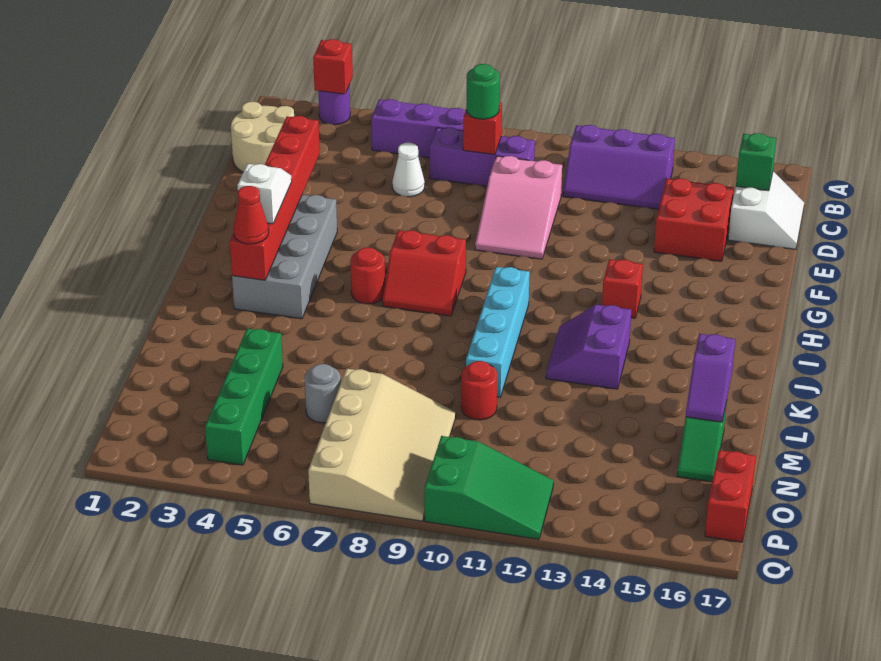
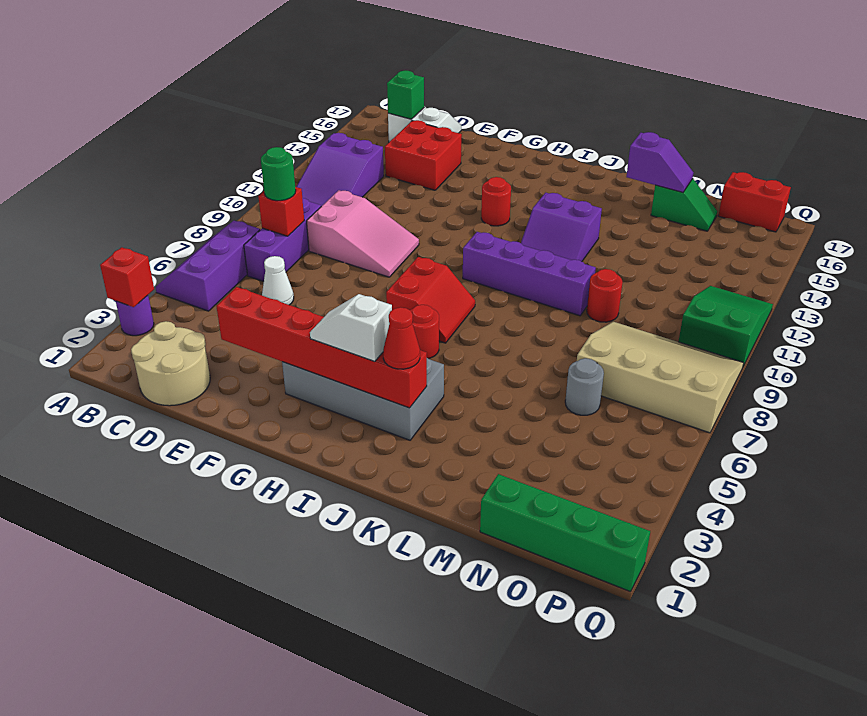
purple slope B11:C13 level 1 top B -> purple slope B11:C13 level 1 top 13
red brick H13 level 1 -> red round brick H13 level 1
cyan brick I10:L10 level 1 -> purple brick I10:L10 level 1
green brick M4:P4 level 1 -> green brick N1:Q1 level 1

